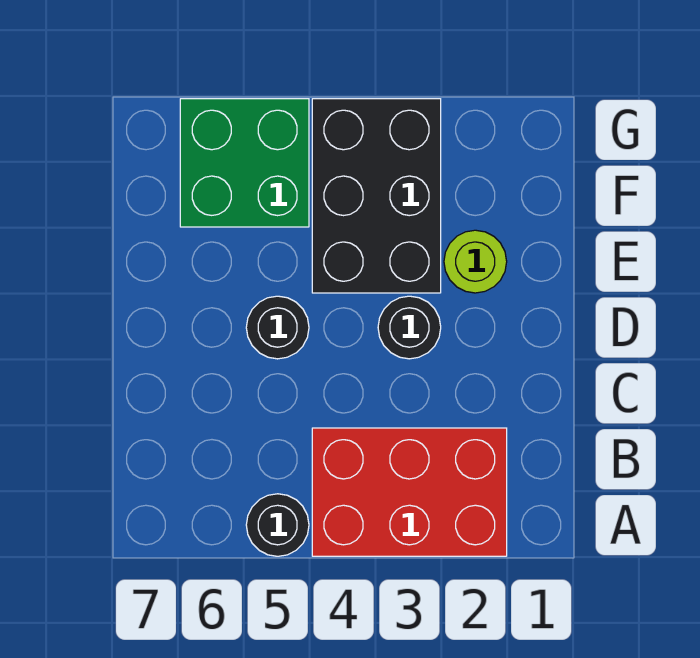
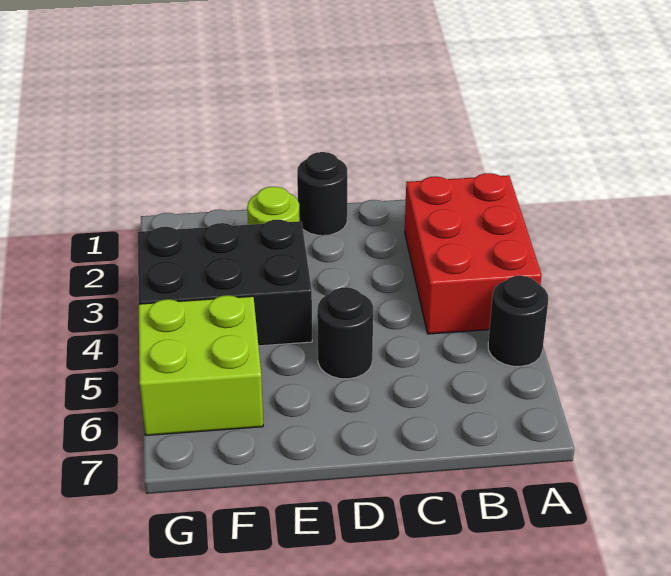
black round brick D3 level 1 -> black round brick D1 level 1
green brick F5:G6 level 1 -> lime brick F5:G6 level 1

